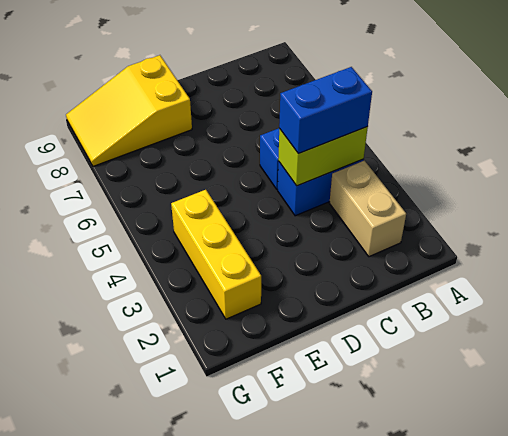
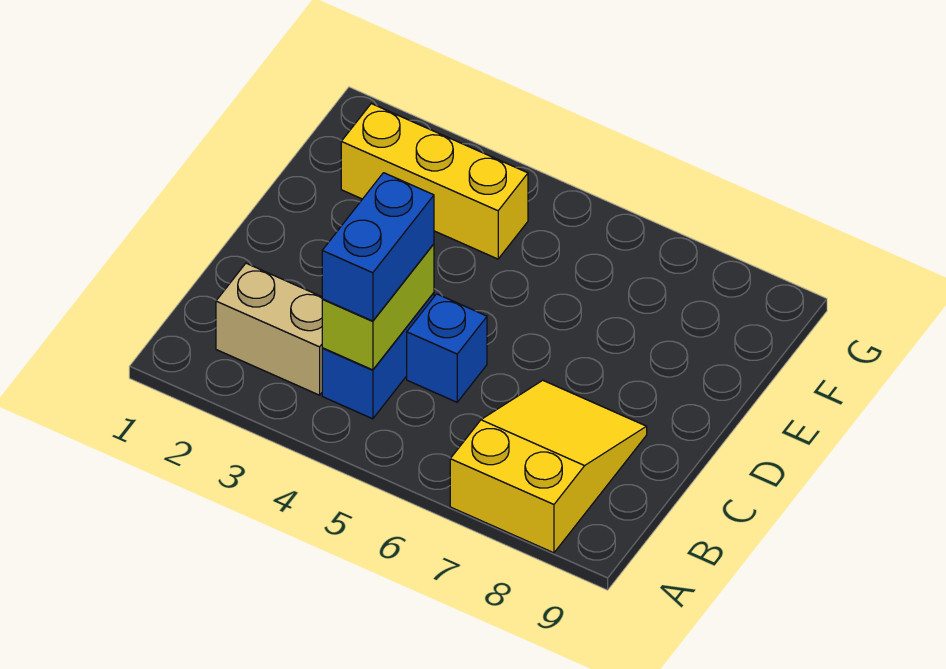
yellow slope E8:G9 level 1 top E -> yellow slope A7:C8 level 1 top A

